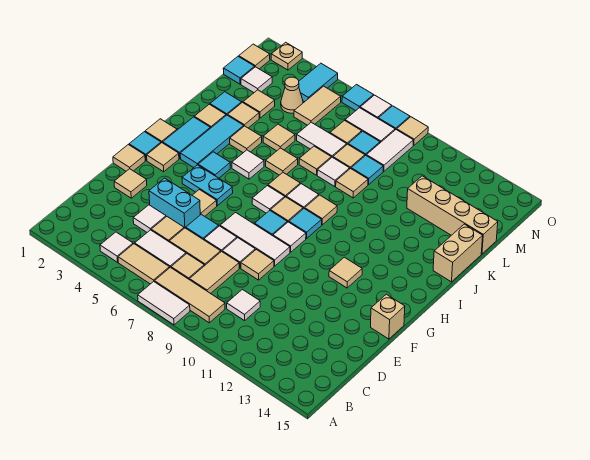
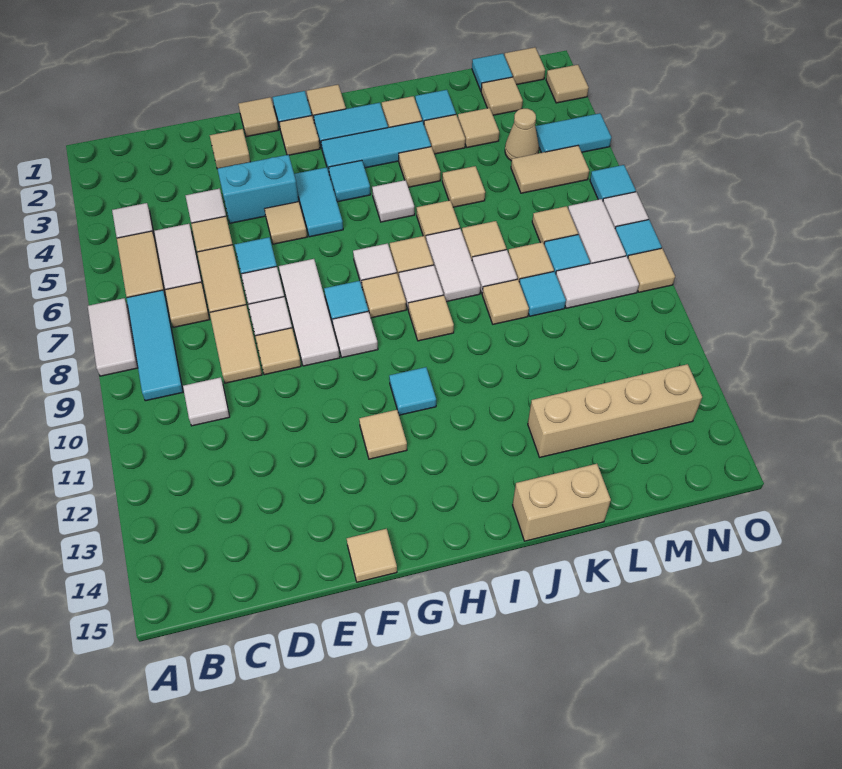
tan tile B7:B9 level 1 -> cyan tile B7:B9 level 1
tan tile C8:D8 level 1 -> tan tile D8:D9 level 1
cyan brick E4:E5 level 1 -> cyan brick E4:F4 level 1
tan brick F15 level 1 -> tan tile F15 level 1
cyan plate G4:G5 level 1 -> cyan tile G4:G5 level 1
cyan tile H9 level 1 -> cyan tile H11 level 1
white tile L6:L7 level 1 -> white tile J7:J8 level 1
tan brick L12:L15 level 1 -> tan brick K13:N13 level 1
white tile M2 level 1 -> tan tile M2 level 1
tan plate O2 level 1 -> tan tile O2 level 1

